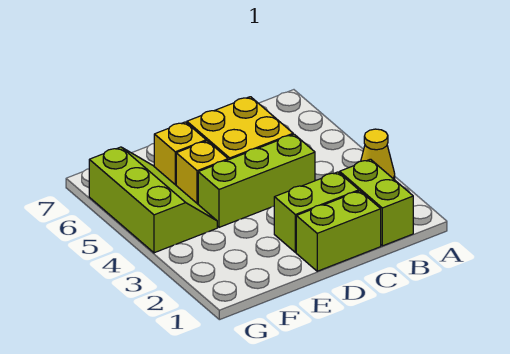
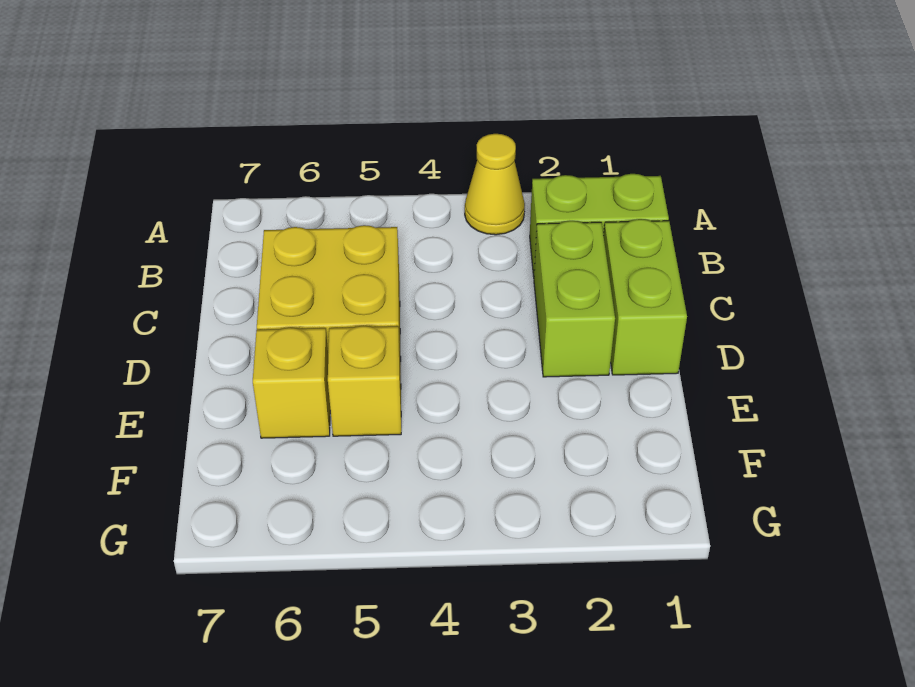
lime brick C4:E4 level 1 -> none
lime slope F4:G6 level 1 top G -> none

